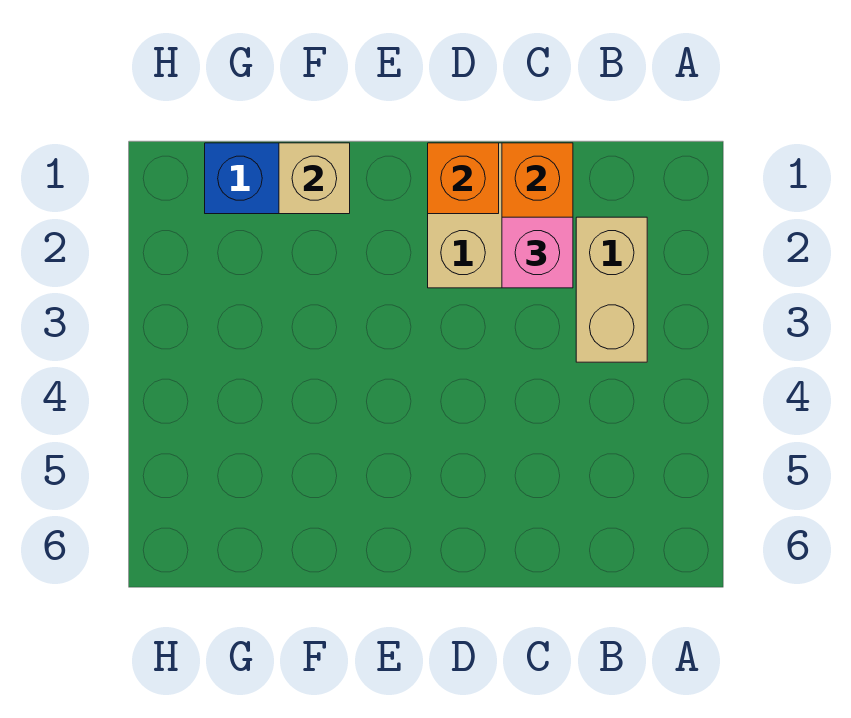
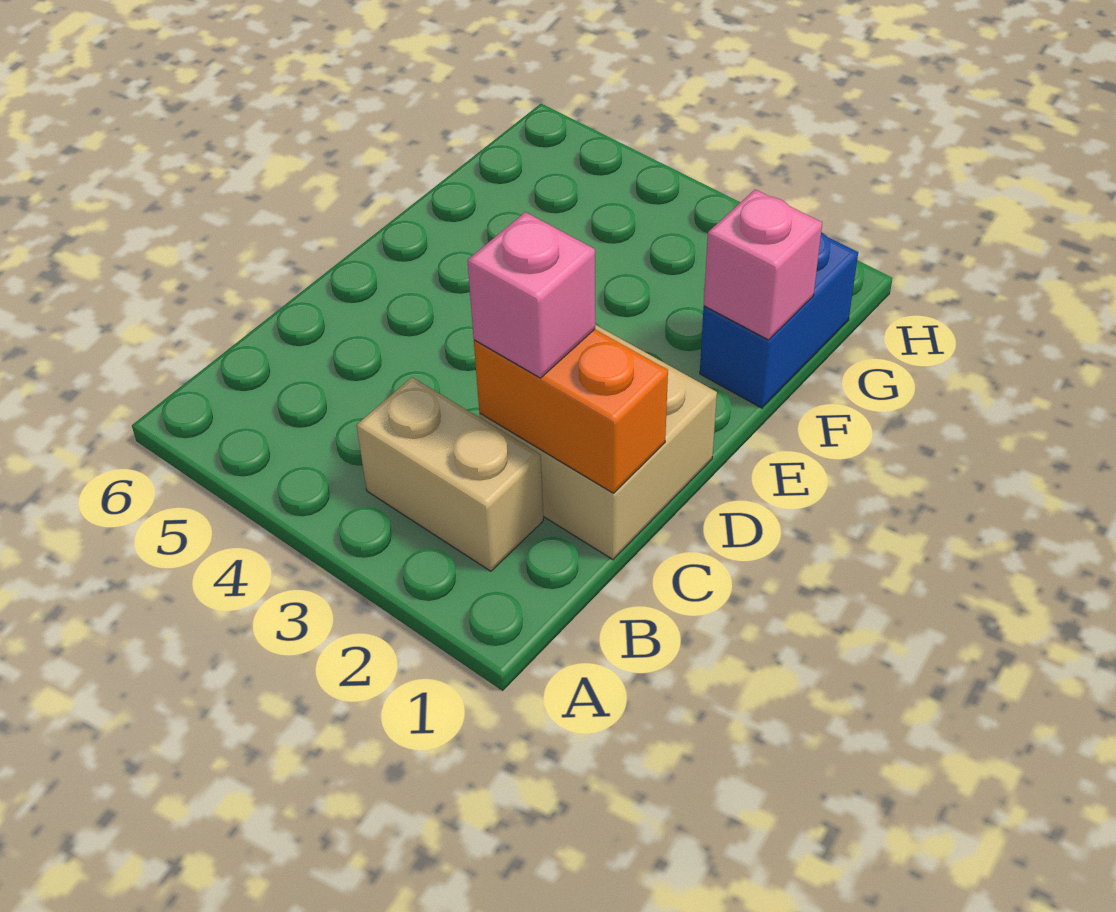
orange brick D1 level 2 -> none
tan brick F1 level 2 -> pink brick F1 level 2

